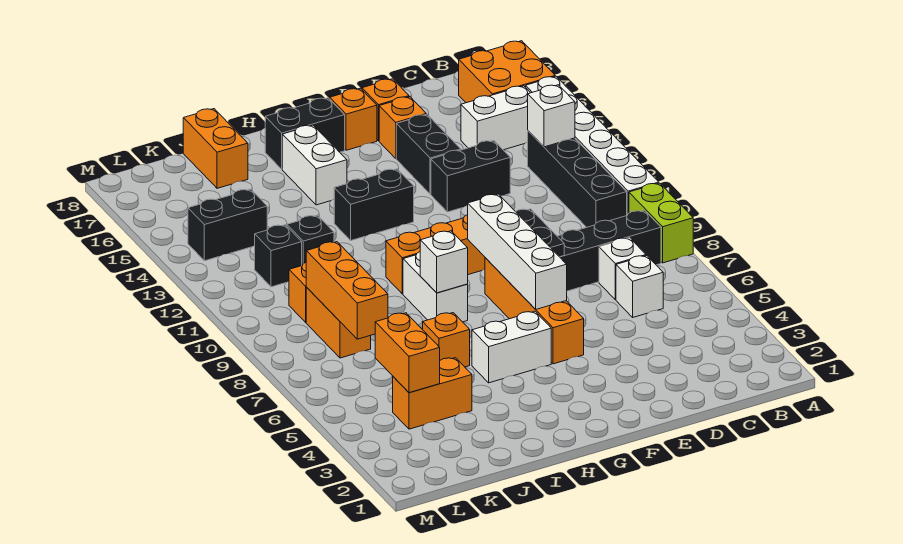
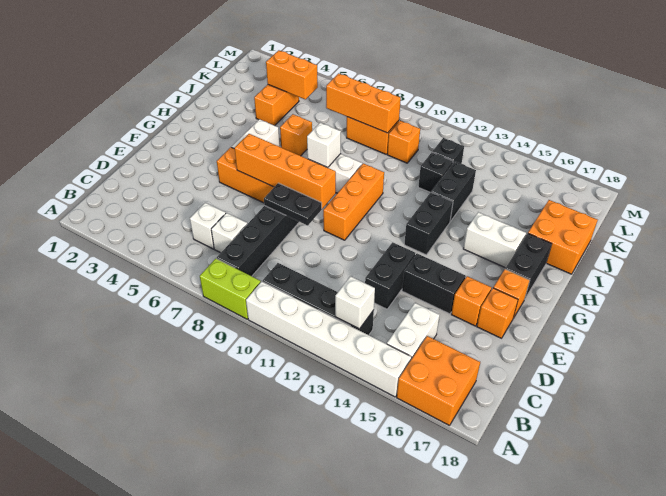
white brick F6:F9 level 2 -> orange brick F6:F9 level 2
orange brick J17:J18 level 1 -> orange brick I17:J18 level 1
black brick K14:L14 level 1 -> black brick I13:J13 level 1

